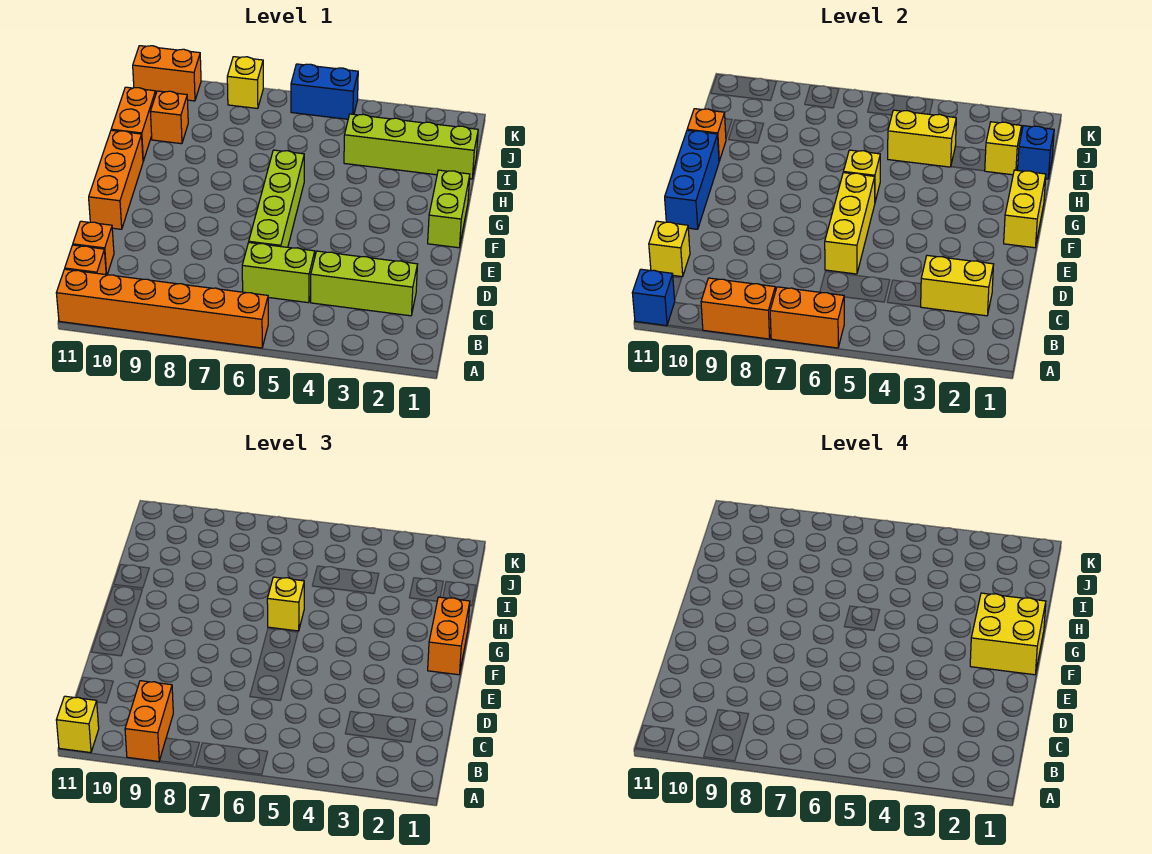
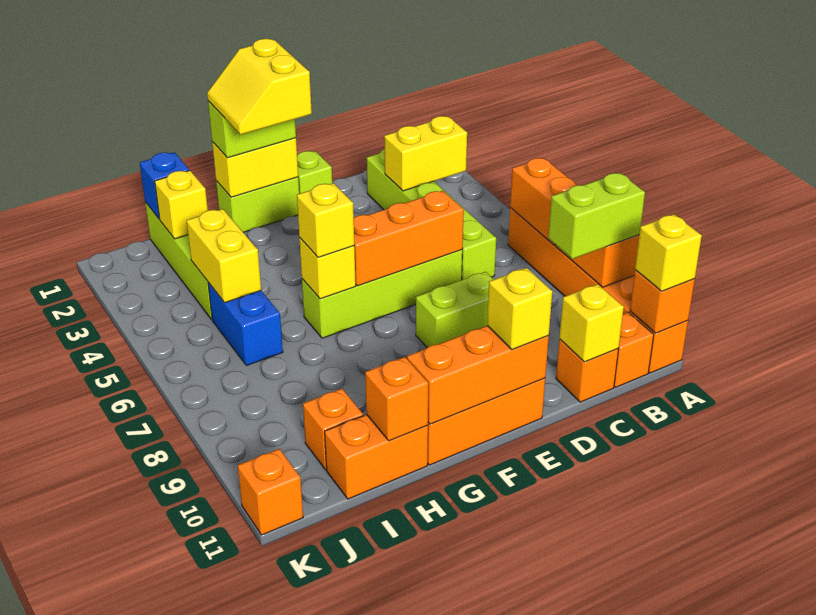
orange brick A9:B9 level 3 -> lime brick A9:B9 level 3
blue brick A11 level 2 -> orange brick A11 level 2
yellow brick C2:C3 level 2 -> yellow brick B3:C3 level 2
yellow brick D6:F6 level 2 -> orange brick D6:F6 level 2
none -> lime brick D8:E8 level 1
none -> lime brick E1 level 1
blue brick E11:G11 level 2 -> orange brick E11:G11 level 2
orange brick F1:G1 level 3 -> lime brick F1:G1 level 3
yellow brick F1:G2 level 4 -> yellow slope F1:G2 level 4 top F
blue brick K5:K6 level 1 -> blue brick I5:I6 level 1
yellow brick K8 level 1 -> yellow brick E11 level 3
orange brick K10:K11 level 1 -> orange brick K11 level 1

